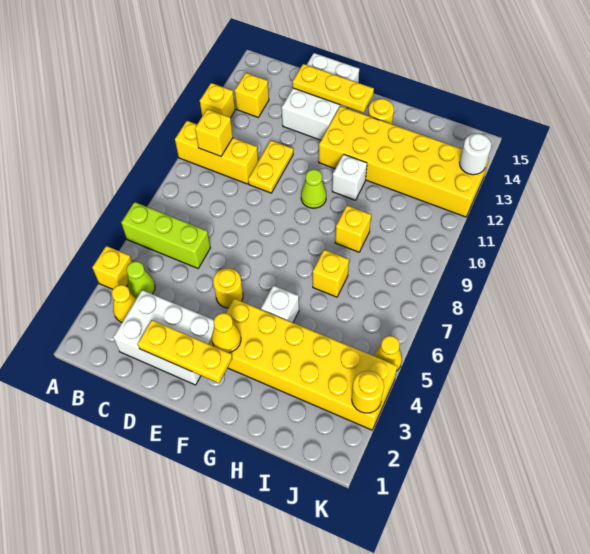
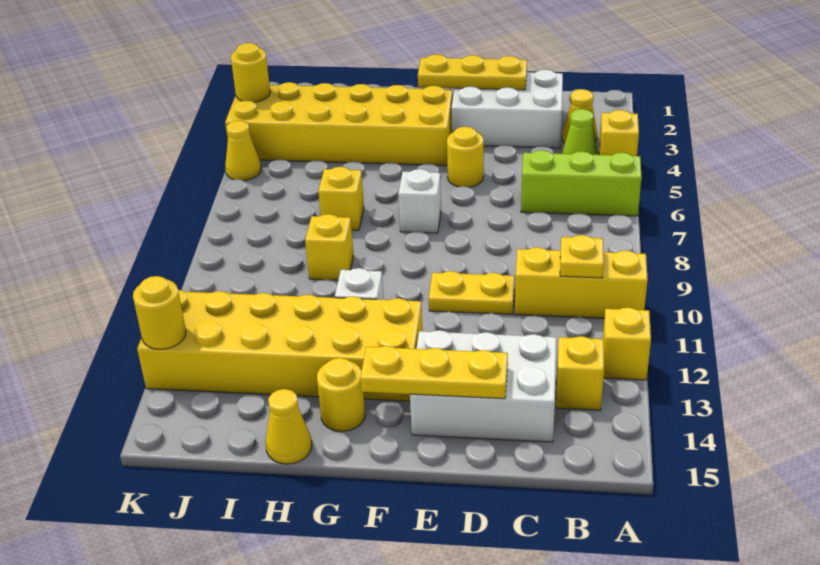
yellow brick B10 level 2 -> yellow plate B10 level 2
yellow plate D10:D11 level 1 -> yellow plate D10:E10 level 1
white brick D13:E15 level 1 -> white brick C13:E14 level 1
yellow cone F3 level 2 -> yellow cone H15 level 1
lime cone F10 level 1 -> none
white brick G5 level 1 -> white brick F7 level 1
white round brick K13 level 2 -> yellow round brick K13 level 2

